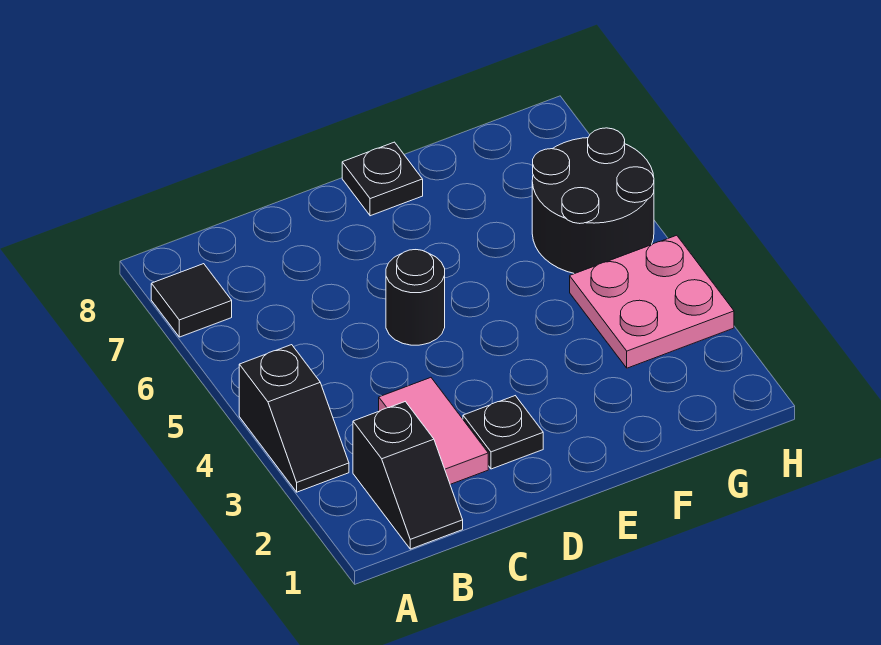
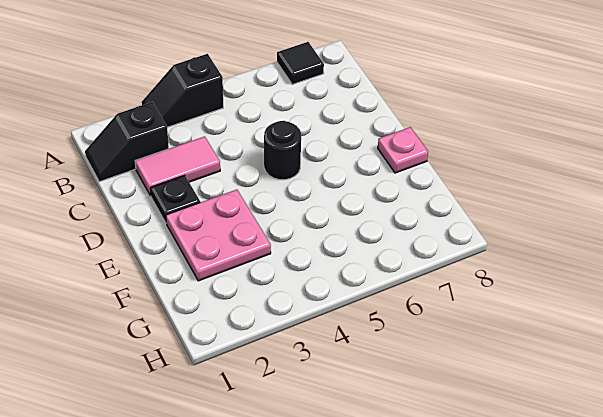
black plate E8 level 1 -> pink plate E8 level 1
pink plate G3:H4 level 1 -> pink plate E2:F3 level 1
black round brick G5:H6 level 1 -> none

